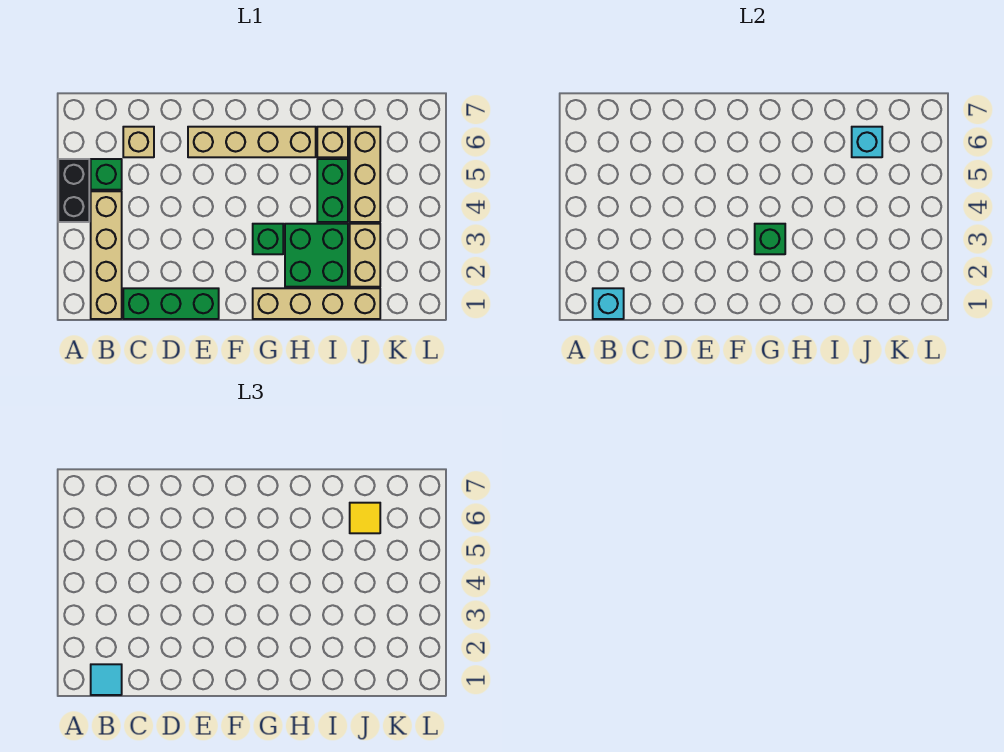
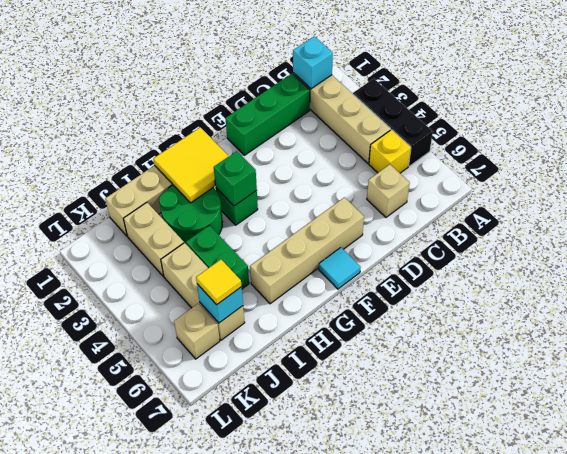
black brick A4:A5 level 1 -> black brick A3:A5 level 1
cyan tile B1 level 3 -> cyan tile F7 level 1
green brick B5 level 1 -> yellow brick B5 level 1
none -> yellow tile G1:H2 level 2
green brick H2:I3 level 1 -> green round brick H2:I3 level 1
tan brick I6 level 1 -> tan brick K6 level 1

